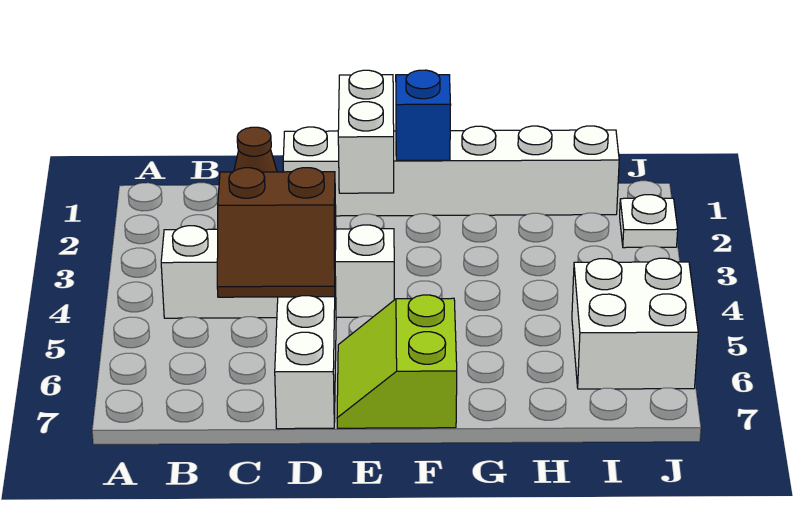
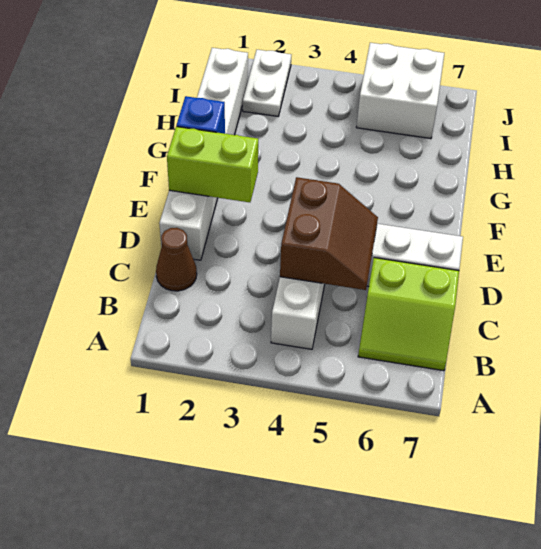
white brick E1:E2 level 2 -> lime brick E1:E2 level 2
lime slope E6:F7 level 1 top F -> lime slope B6:C7 level 1 top C
white plate J2 level 1 -> white plate I2:J2 level 1

